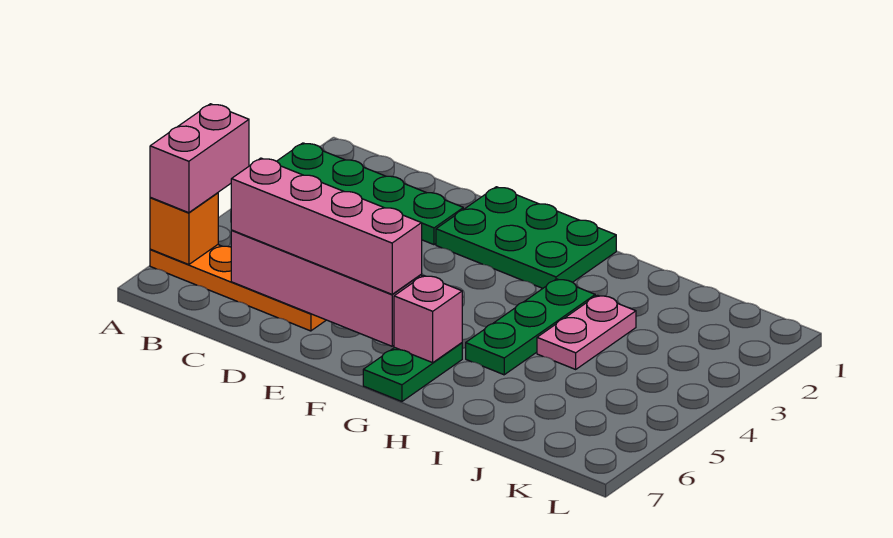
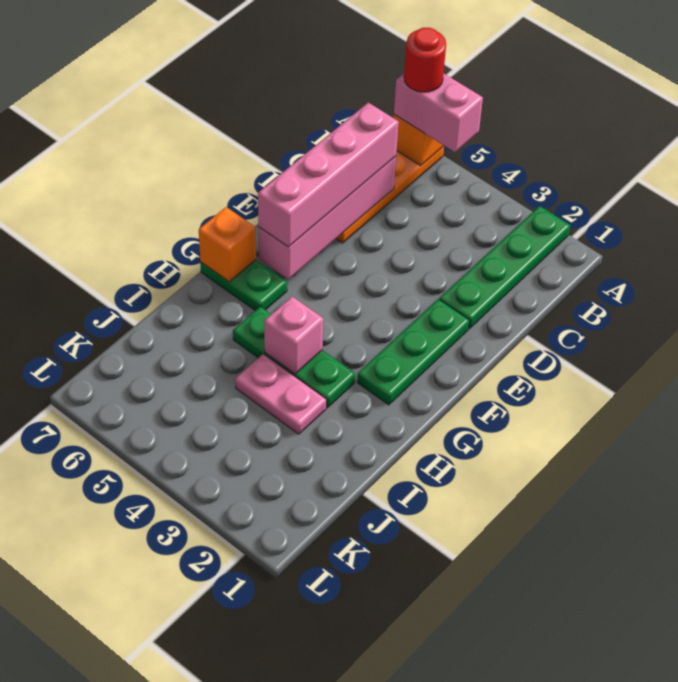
none -> red round brick A6 level 4
green plate E1:G2 level 1 -> green plate E2:G2 level 1
pink brick G6 level 2 -> pink brick H4 level 2
none -> orange brick G7 level 2

